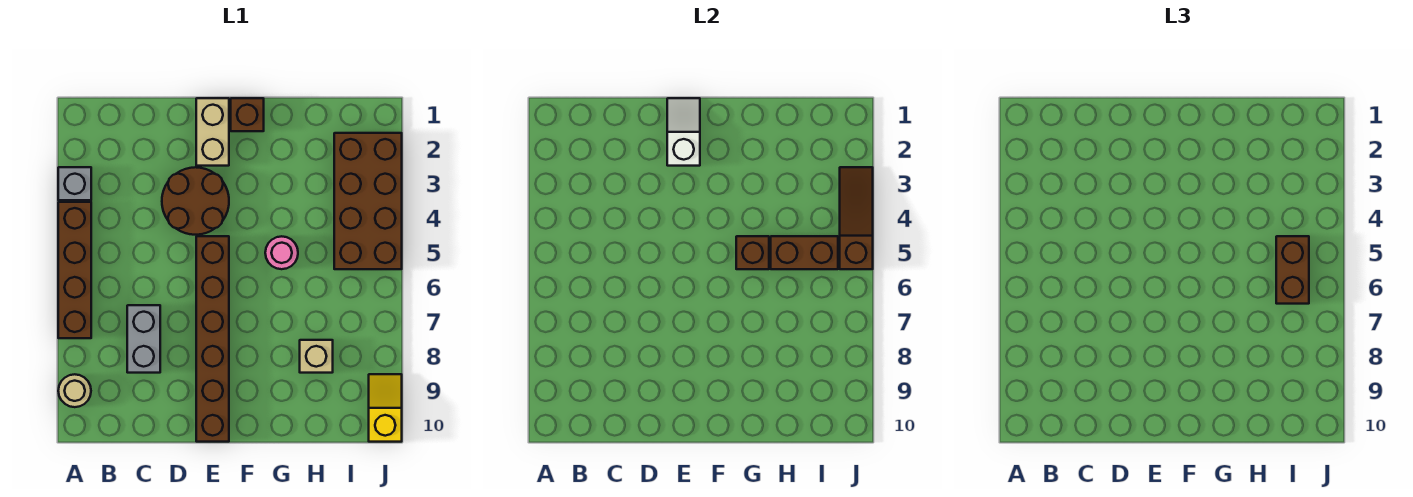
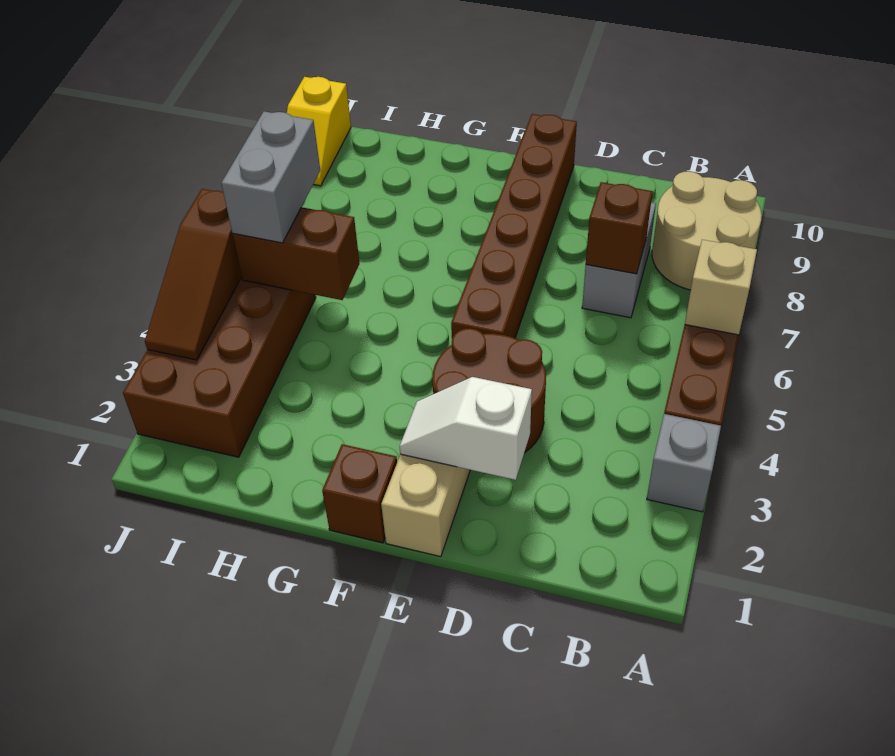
tan round brick A9 level 1 -> tan round brick A8:B9 level 1
white slope E1:E2 level 2 top 2 -> white slope D2:E2 level 2 top D
pink round brick G5 level 1 -> none
brown brick G5 level 2 -> brown brick C7 level 2
tan brick H8 level 1 -> tan brick A6 level 2
brown brick I5:I6 level 3 -> grey brick I5:I6 level 3

